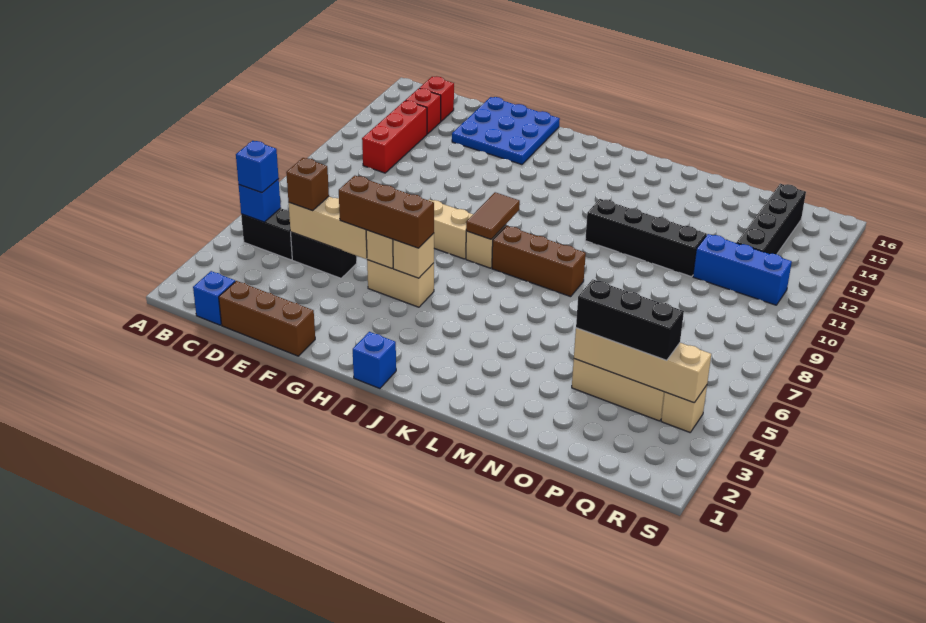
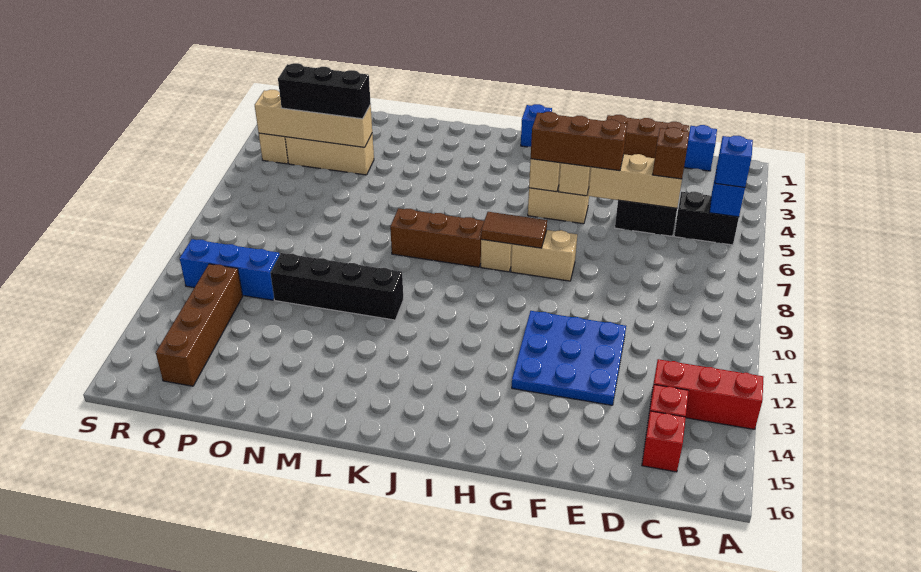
red brick C11:C13 level 1 -> red brick A13:C13 level 1
blue plate E14:G16 level 1 -> blue plate E11:G13 level 1
brown tile I8:I9 level 2 -> brown tile H8:I8 level 2
black brick Q12:Q15 level 1 -> brown brick Q12:Q15 level 1

